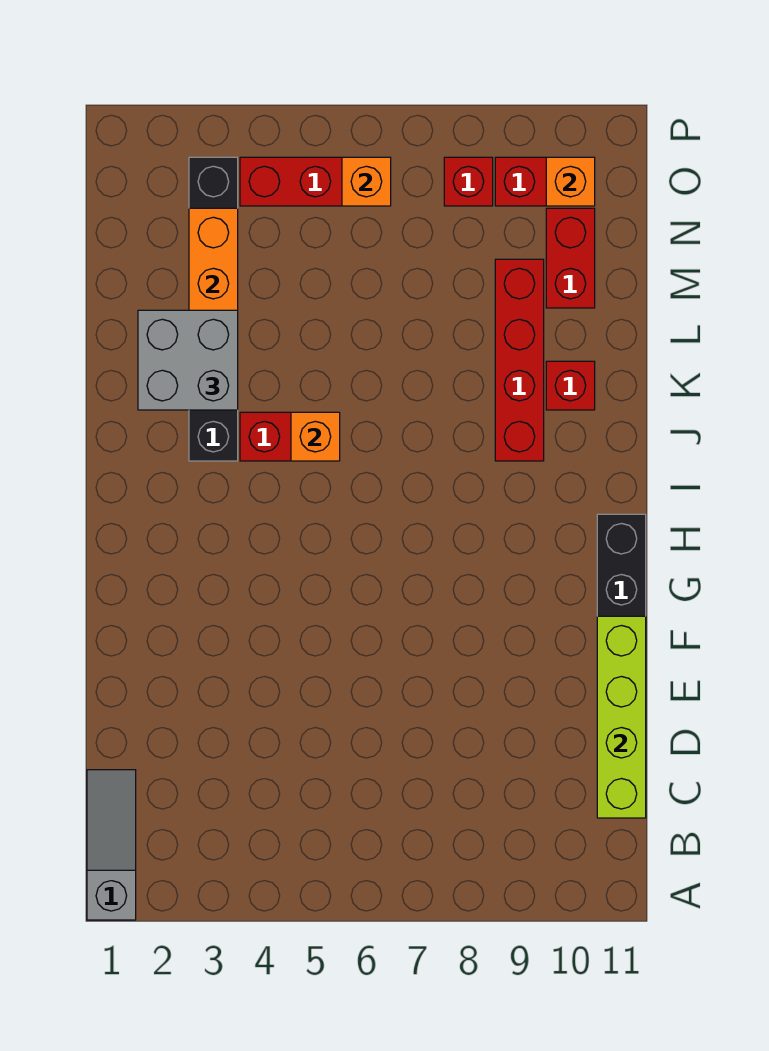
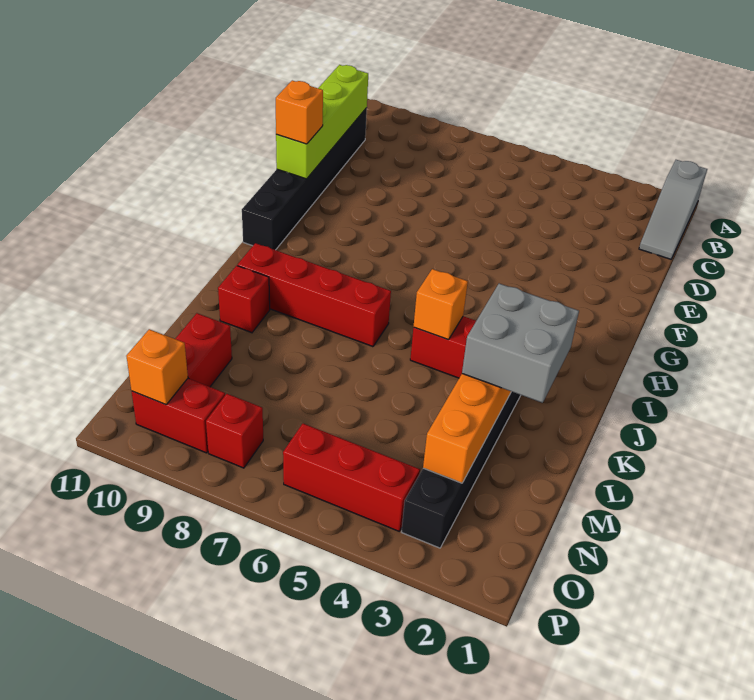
red brick J9:M9 level 1 -> red brick J7:J10 level 1
orange brick O6 level 2 -> orange brick F11 level 3

